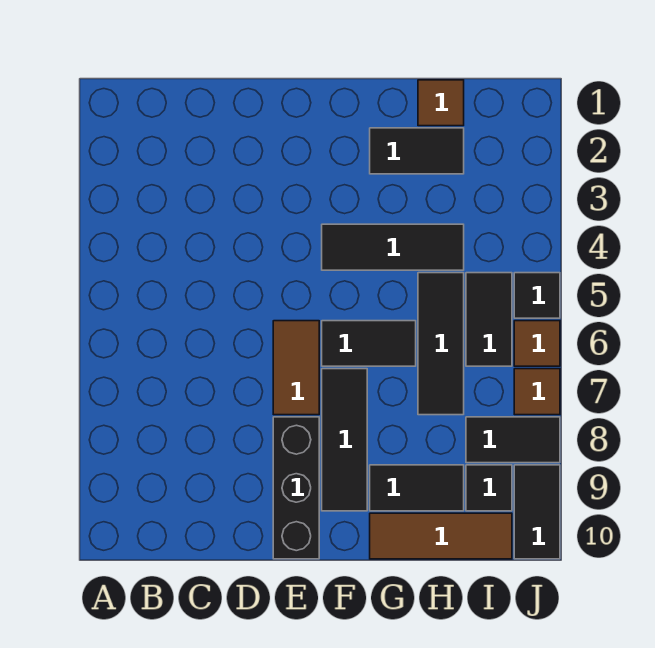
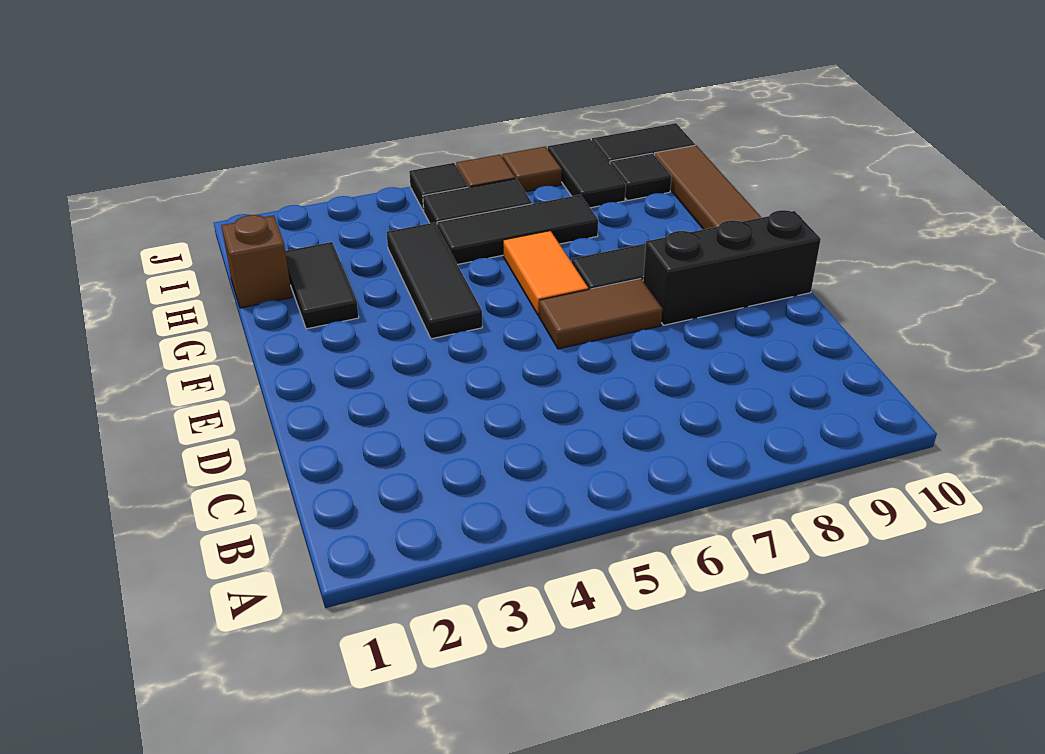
black tile F6:G6 level 1 -> orange tile F6:G6 level 1
black tile G9:H9 level 1 -> none
brown tile H1 level 1 -> brown brick H1 level 1

